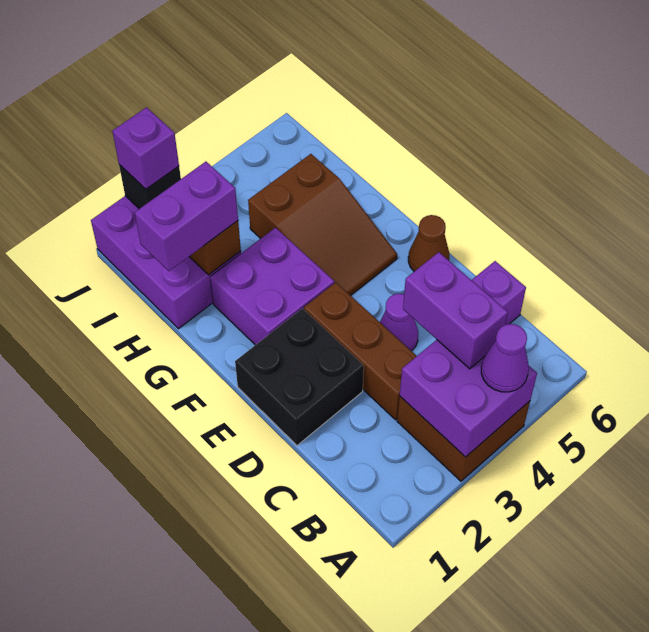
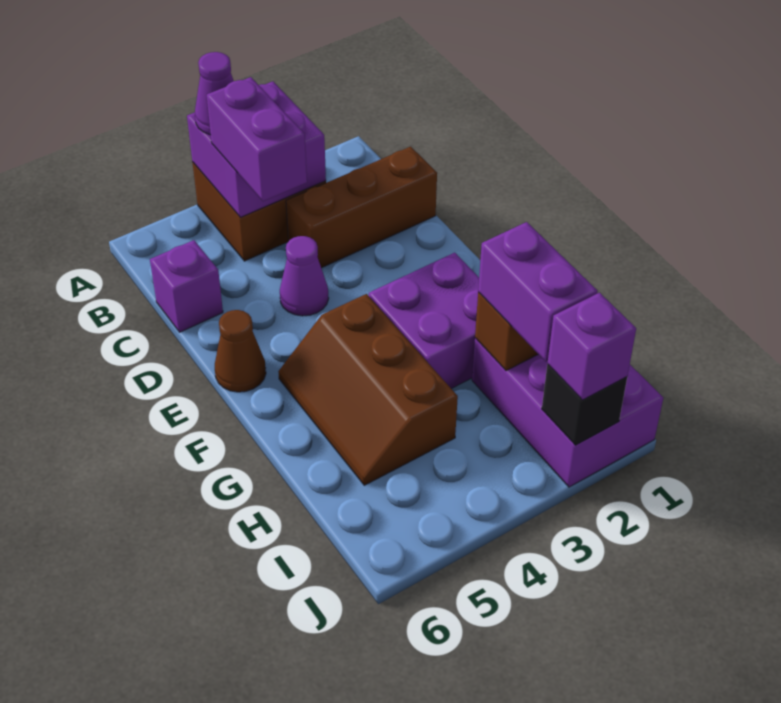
brown brick C3:E3 level 1 -> brown brick C1:C3 level 1
black brick D1:E2 level 1 -> none
brown slope F4:H5 level 1 top H -> brown slope F4:H5 level 1 top 4
purple brick H1:H2 level 3 -> purple brick H2:I2 level 3

